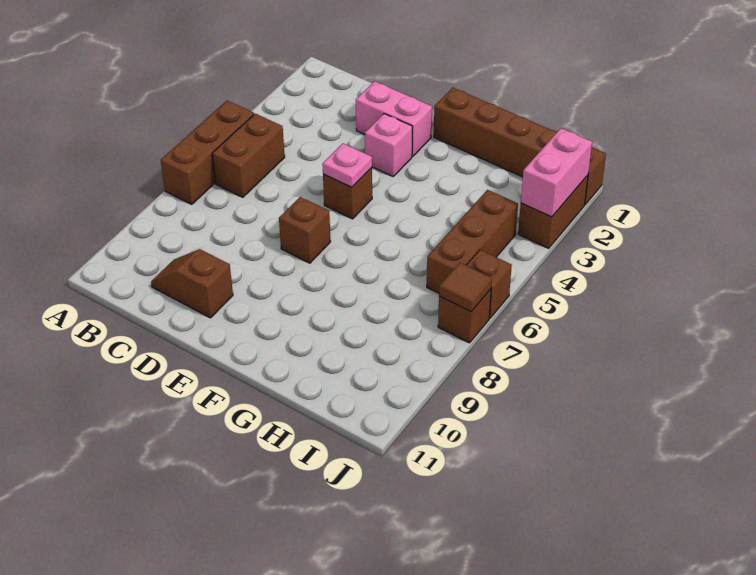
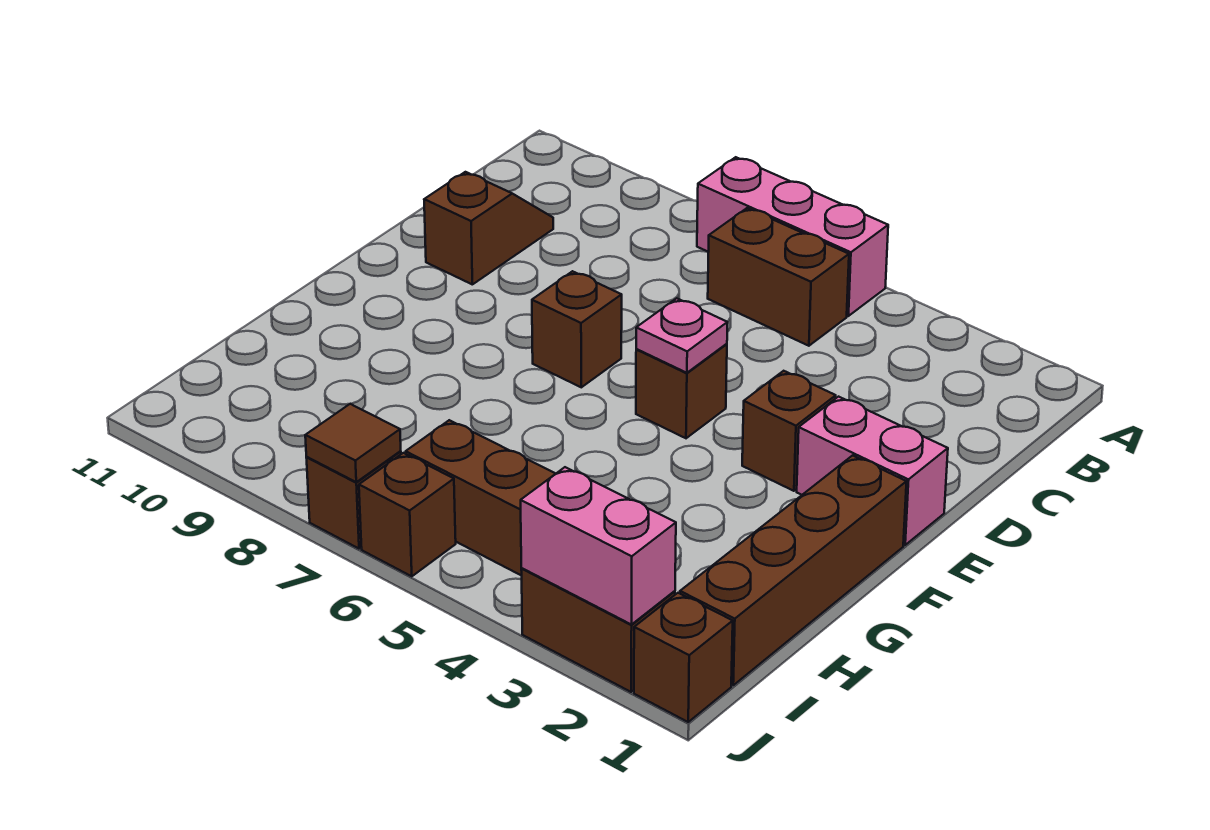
brown brick A5:A7 level 1 -> pink brick A5:A7 level 1
pink brick D2:E2 level 1 -> pink brick E1:E2 level 1
pink brick E3 level 1 -> brown brick E3 level 1

